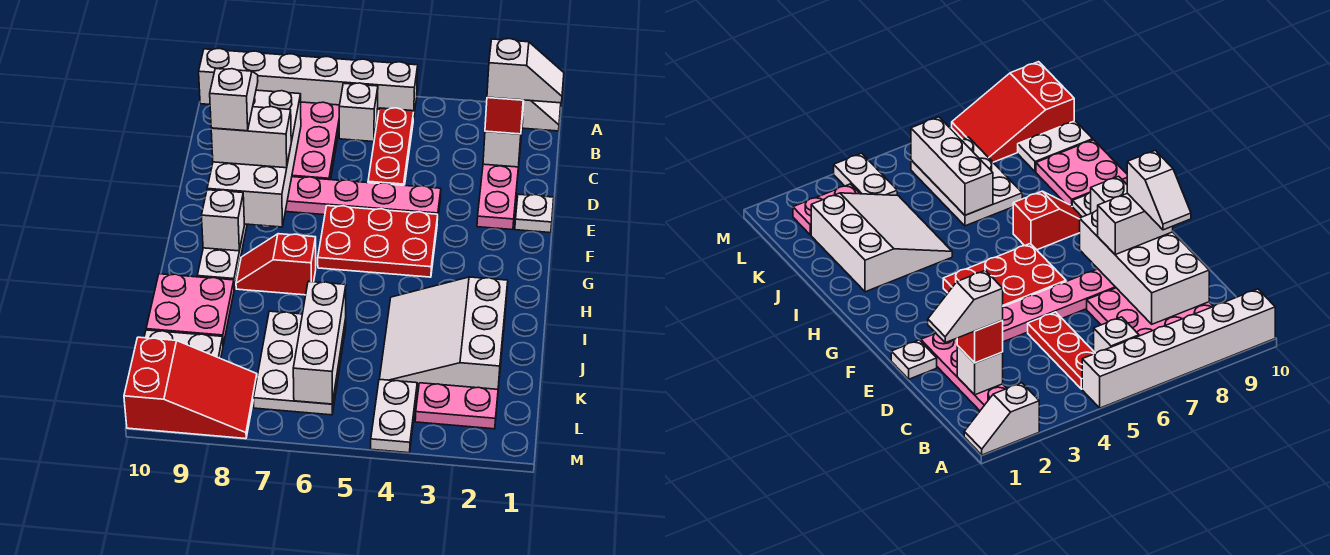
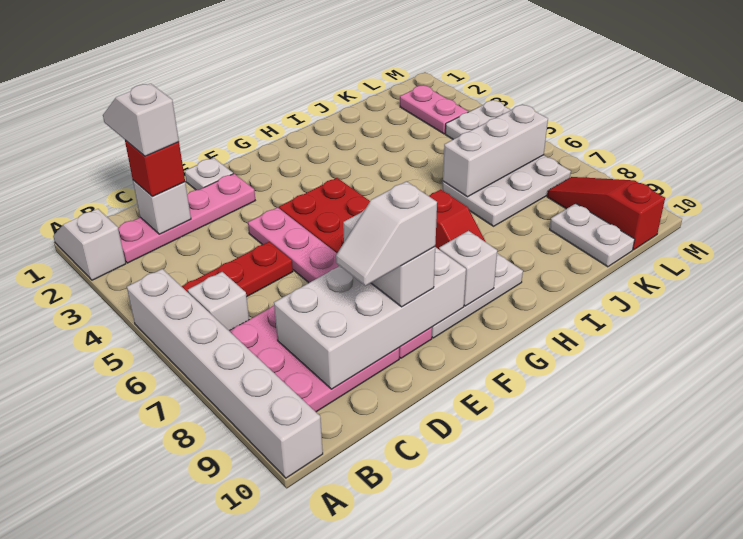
white slope I2:K4 level 1 top 2 -> none
pink plate I9:J10 level 1 -> none
red slope L8:M10 level 1 top 10 -> red slope L8:L10 level 1 top 10

